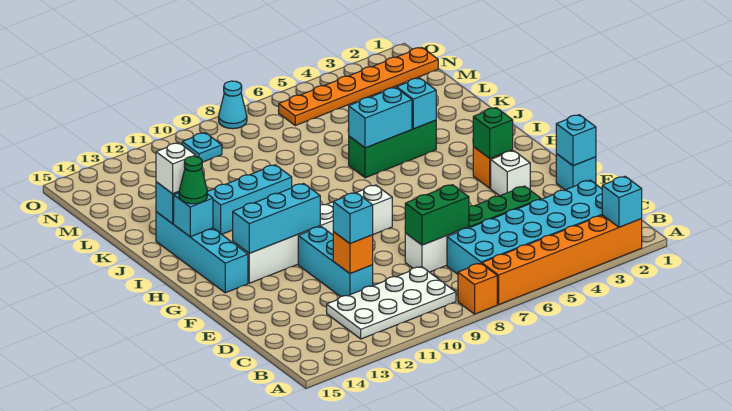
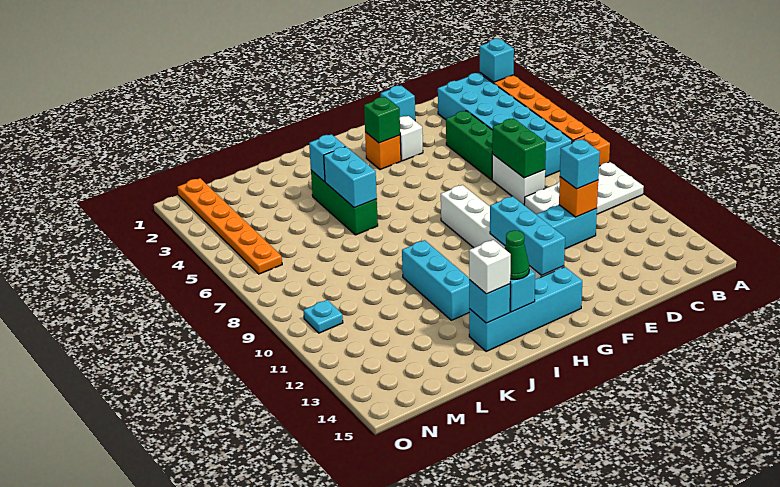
white plate B9:C12 level 1 -> white plate A9:D10 level 1
cyan brick E1 level 2 -> none
cyan cone O8 level 1 -> none

